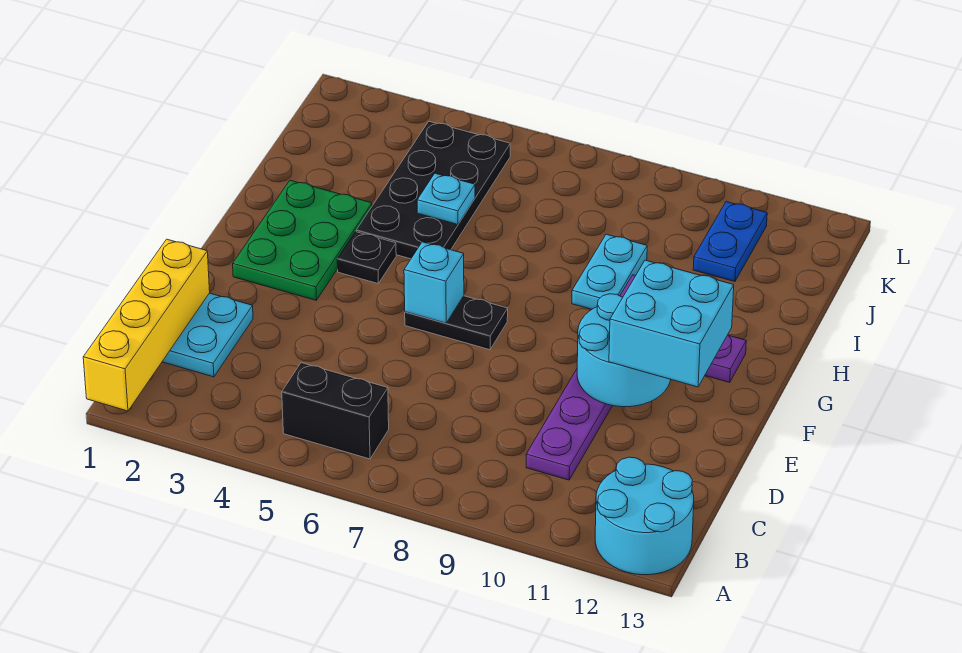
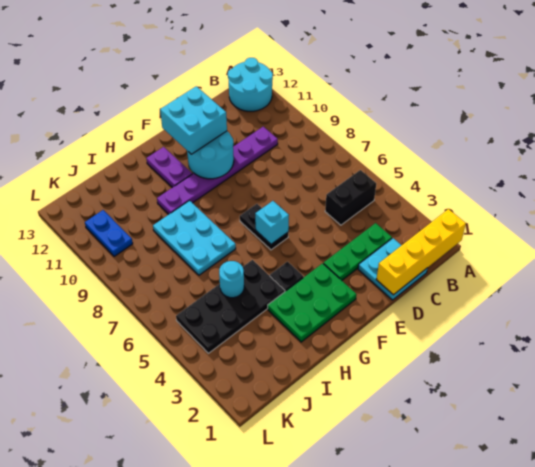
black brick B5:B6 level 1 -> black brick B5:C5 level 1
none -> green plate C3:E3 level 1
cyan plate H9:I9 level 1 -> cyan plate H7:I9 level 1
cyan plate I5 level 2 -> cyan round brick I5 level 2
blue plate J11:K11 level 1 -> blue plate K10:K11 level 1

